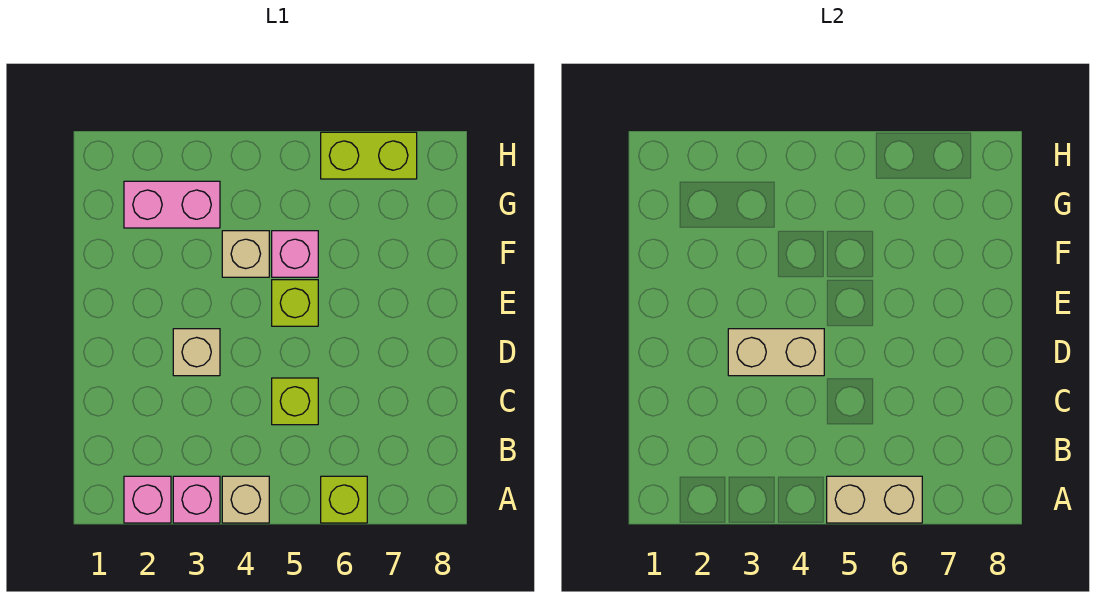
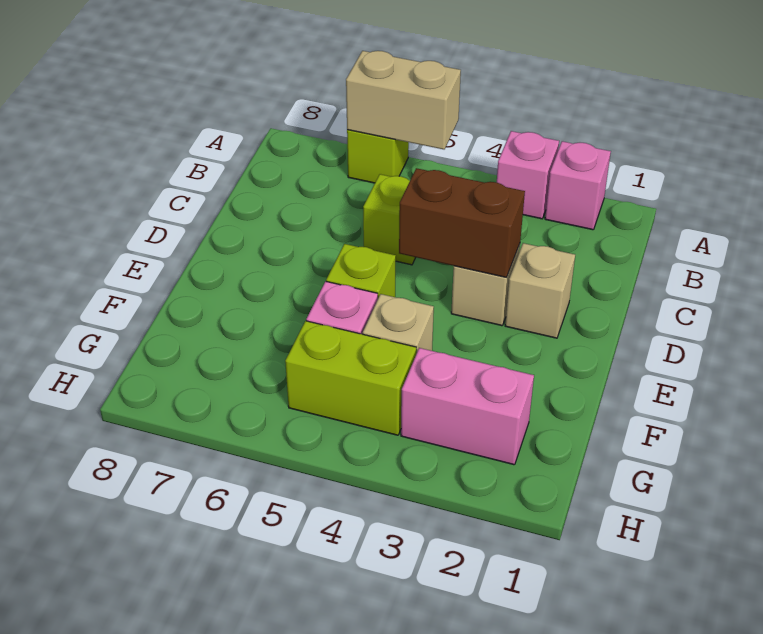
tan brick A4 level 1 -> tan brick D2 level 1
tan brick D3:D4 level 2 -> brown brick D3:D4 level 2
lime brick H6:H7 level 1 -> lime brick G4:G5 level 1

